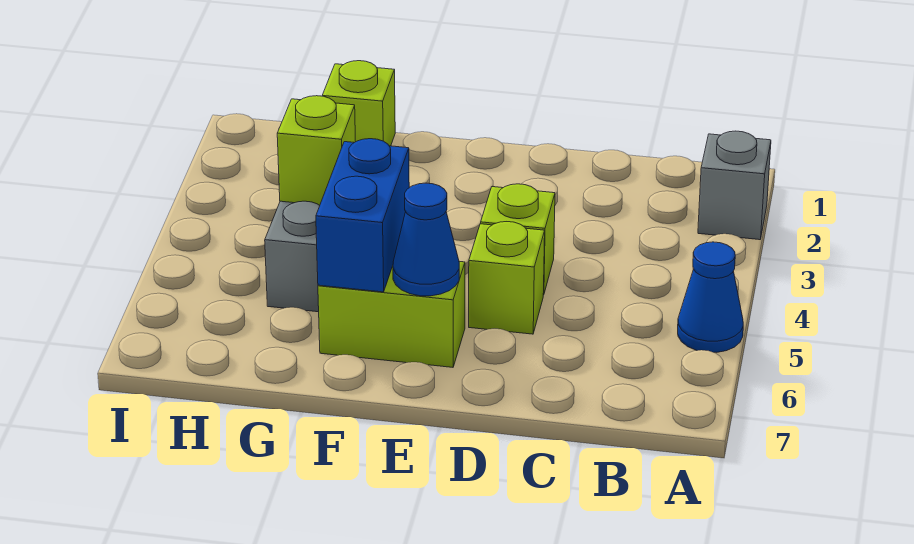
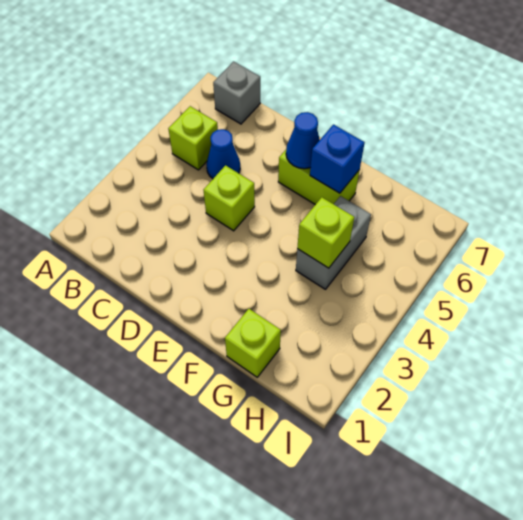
grey brick A2 level 1 -> grey brick B7 level 1
blue cone A5 level 1 -> blue cone C5 level 1
lime brick D5 level 1 -> lime brick B5 level 1
blue brick F5:F6 level 2 -> blue brick F6 level 2

